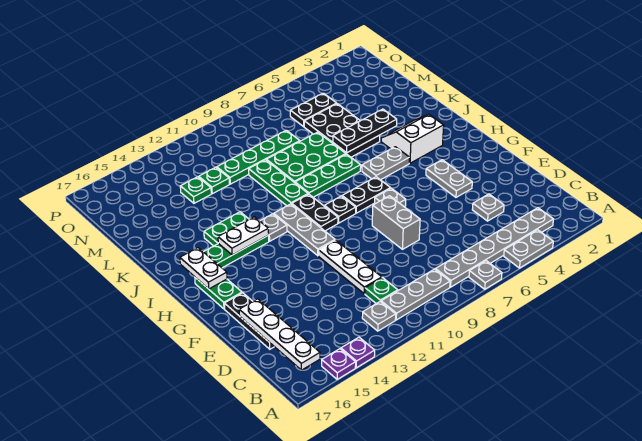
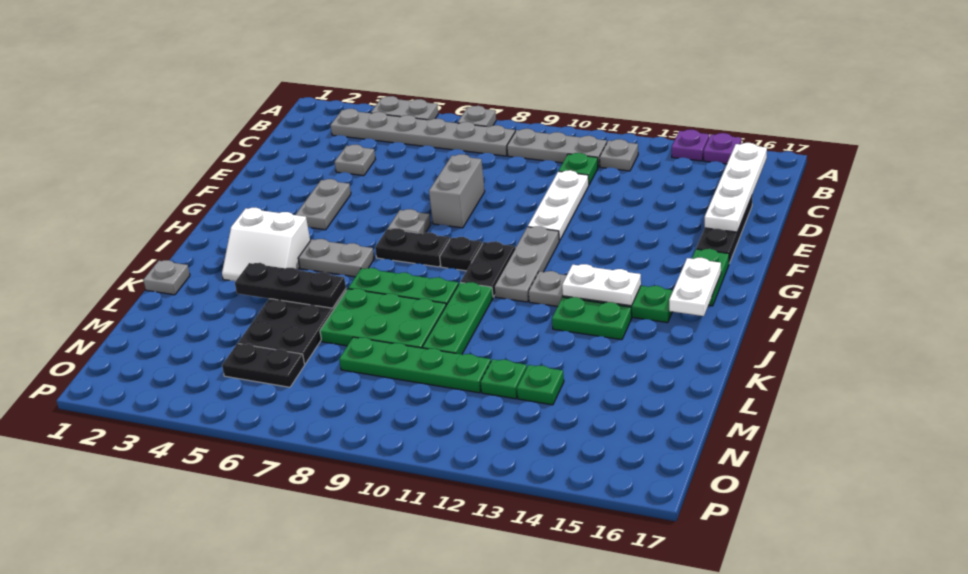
none -> grey plate K1 level 1

